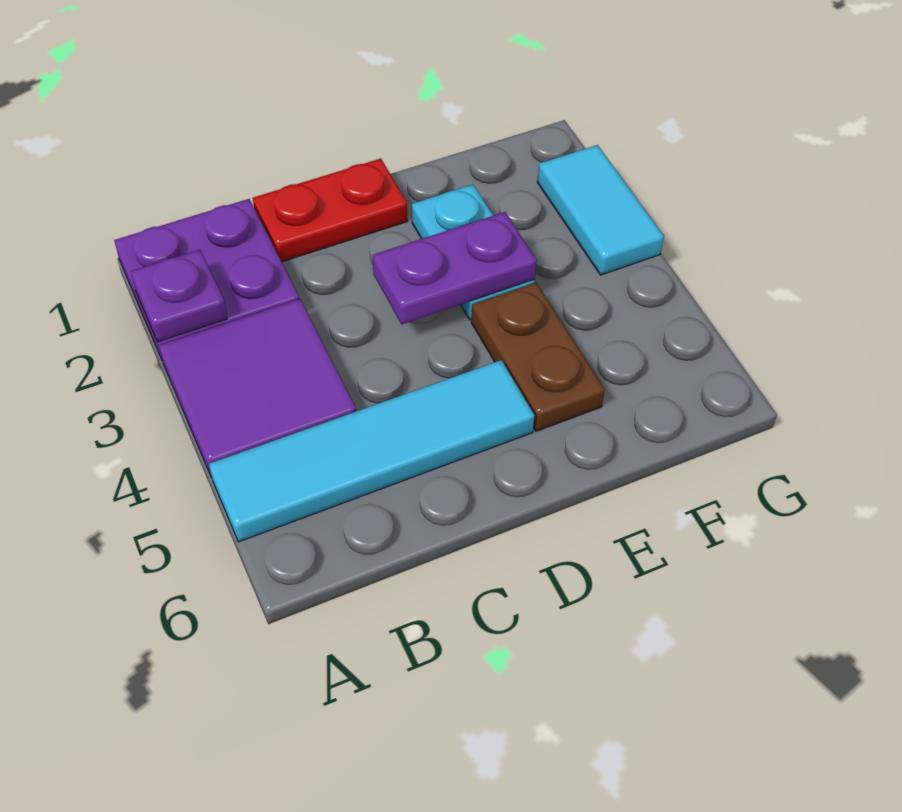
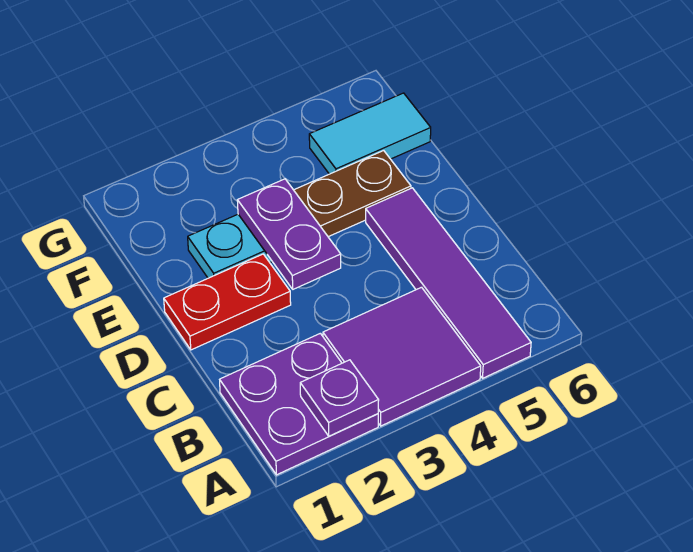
cyan tile A5:D5 level 1 -> purple tile A5:D5 level 1
red plate C1:D1 level 1 -> red plate D1:D2 level 1
cyan tile G2:G3 level 1 -> cyan tile F5:F6 level 1

